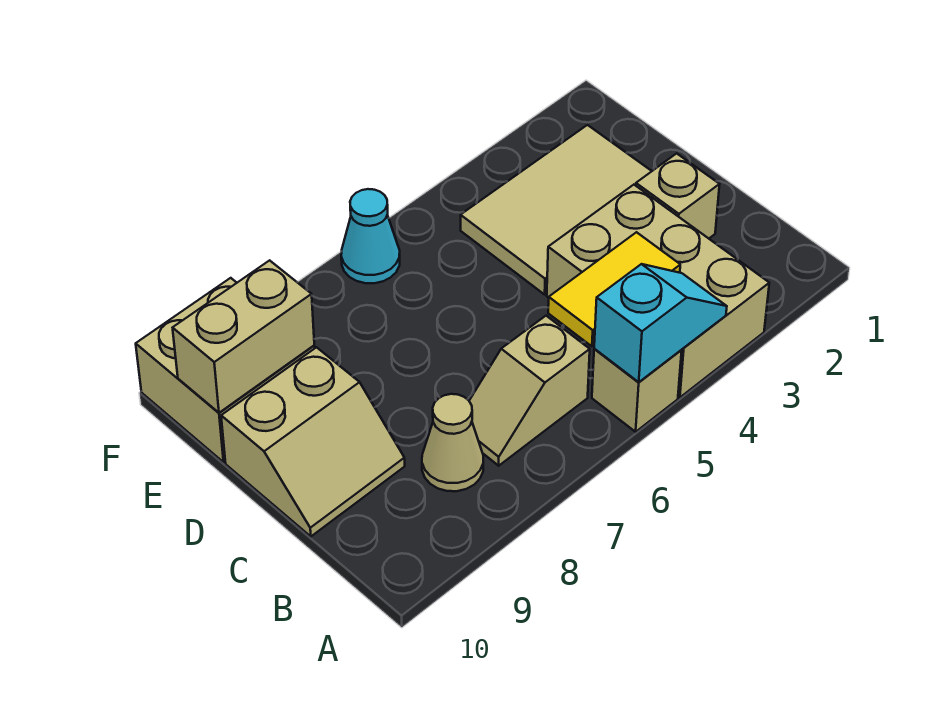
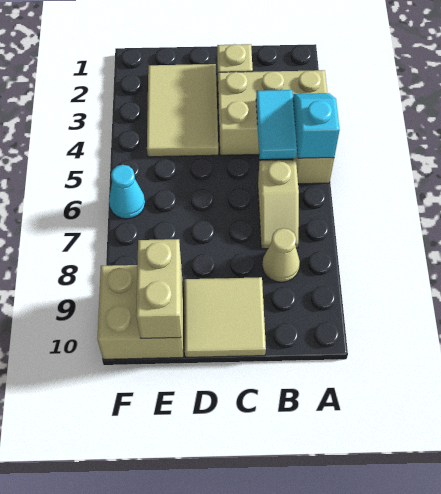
yellow tile B4:B5 level 2 -> cyan tile B4:B5 level 2
tan slope C9:D10 level 1 top D -> tan tile C9:D10 level 1

